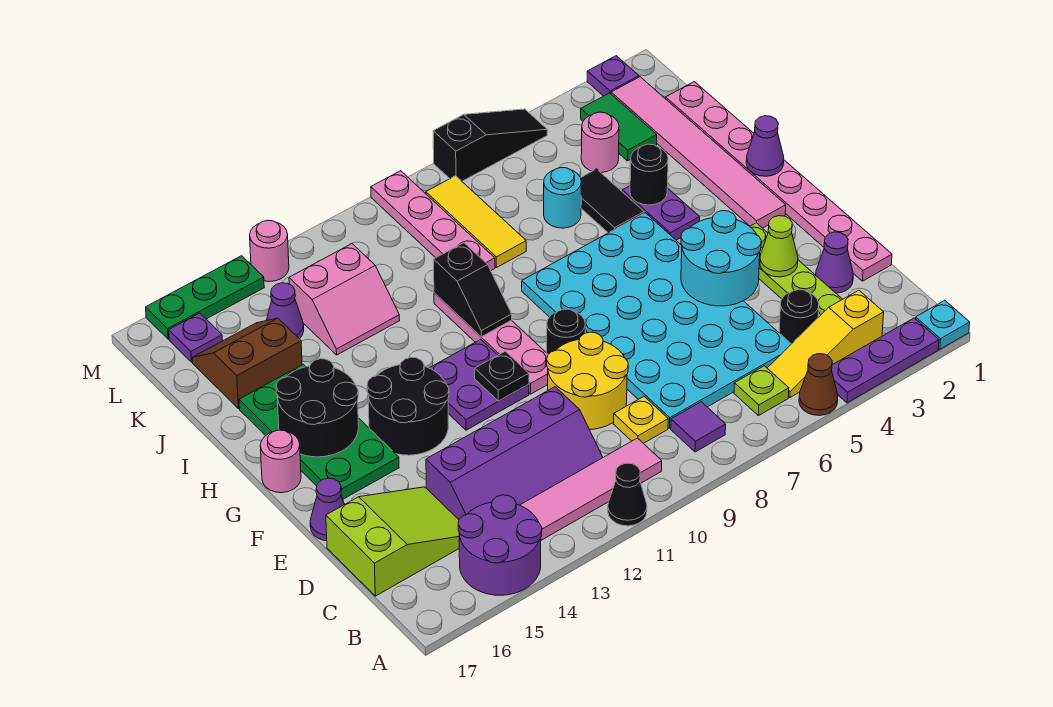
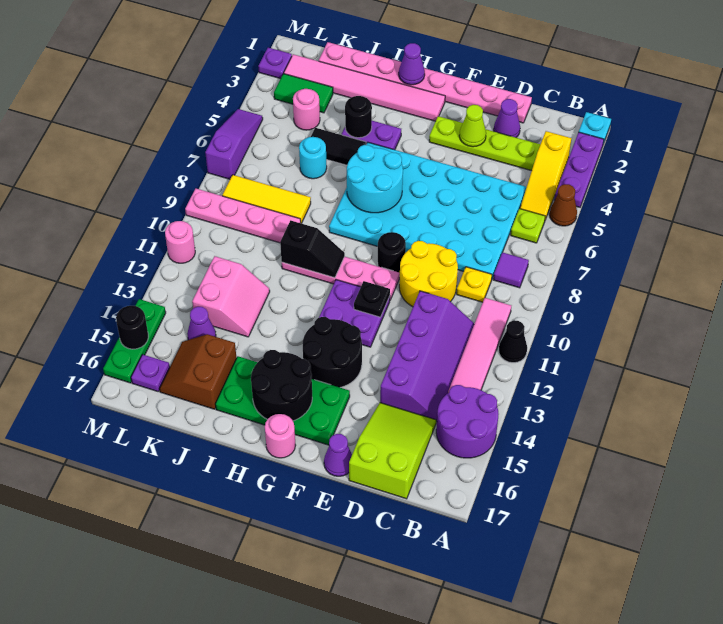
black round brick C4 level 1 -> black round brick M15 level 2
cyan round brick E4:F5 level 2 -> cyan round brick G6:H7 level 2
black slope M5:M7 level 1 top 7 -> purple slope M5:M7 level 1 top 7
pink round brick M13 level 1 -> pink round brick M11 level 1

